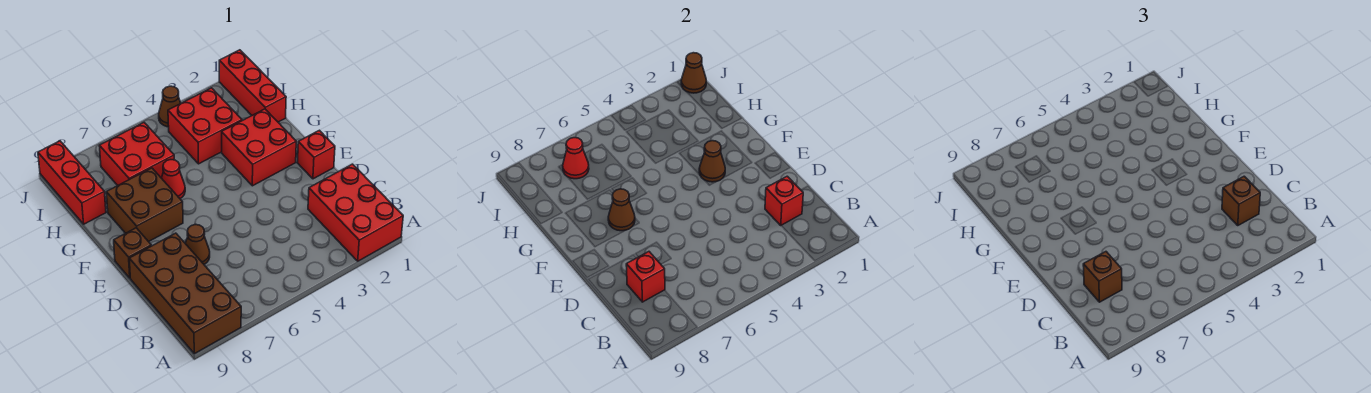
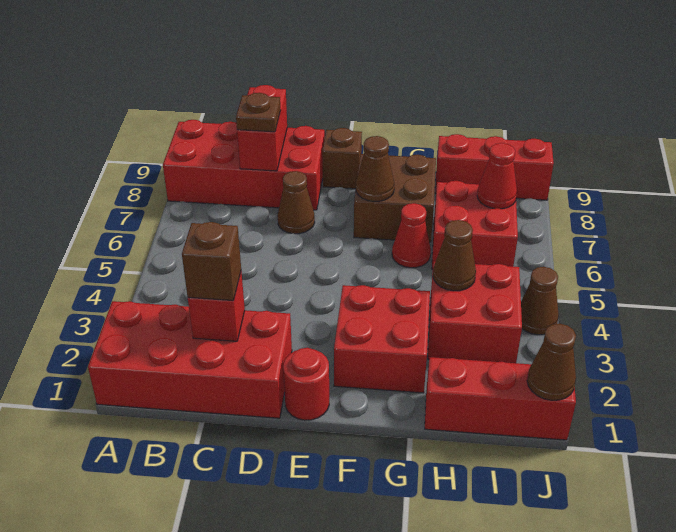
red brick A1:C2 level 1 -> red brick A1:D2 level 1
brown brick A8:D9 level 1 -> red brick A8:D9 level 1
red brick C8 level 2 -> red brick C8:C9 level 2
brown brick C8 level 3 -> brown plate C8 level 3
red brick E1 level 1 -> red round brick E1 level 1
brown cone F3 level 2 -> brown cone H4 level 2

